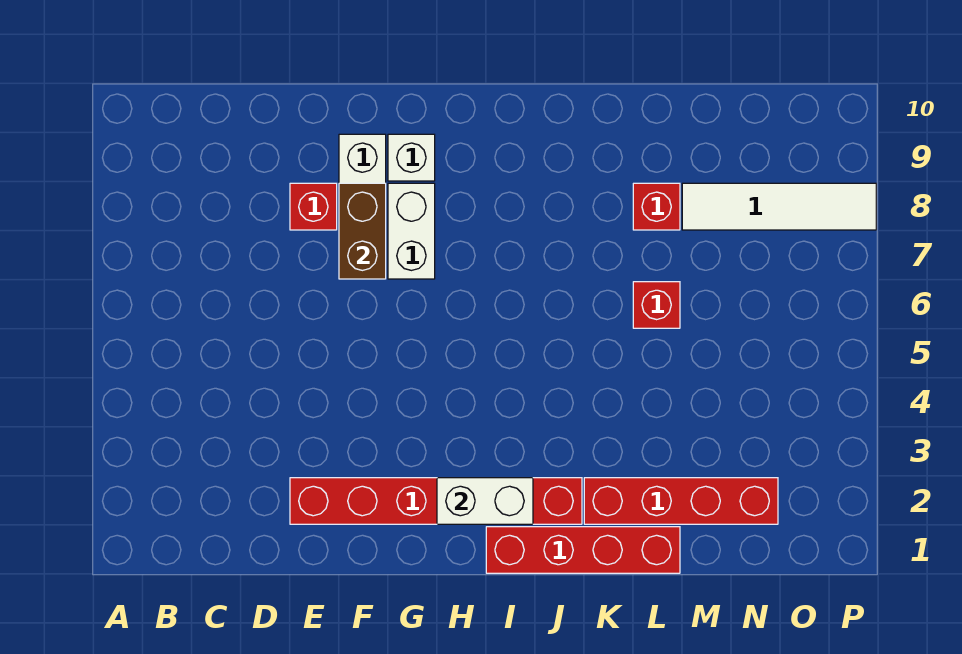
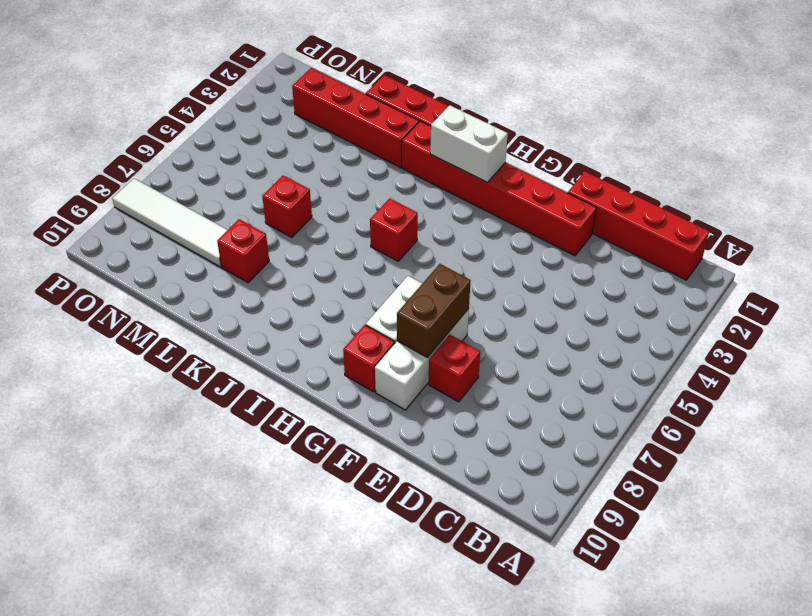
none -> red brick B1:E1 level 1
white brick G9 level 1 -> red brick G9 level 1
none -> red brick I5 level 1

